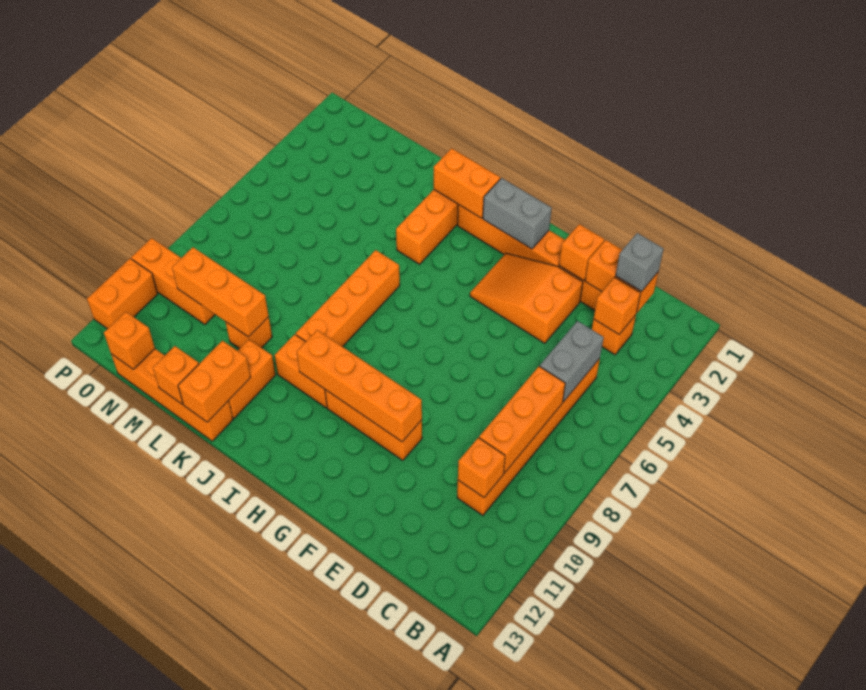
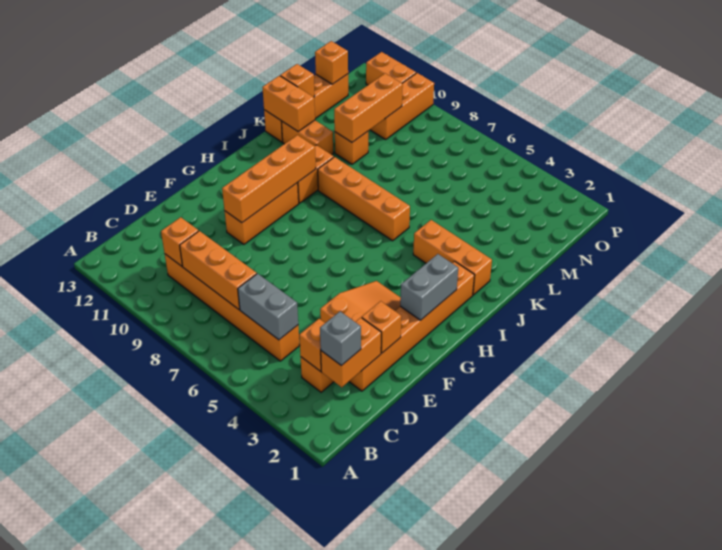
orange brick I2:J2 level 2 -> none

